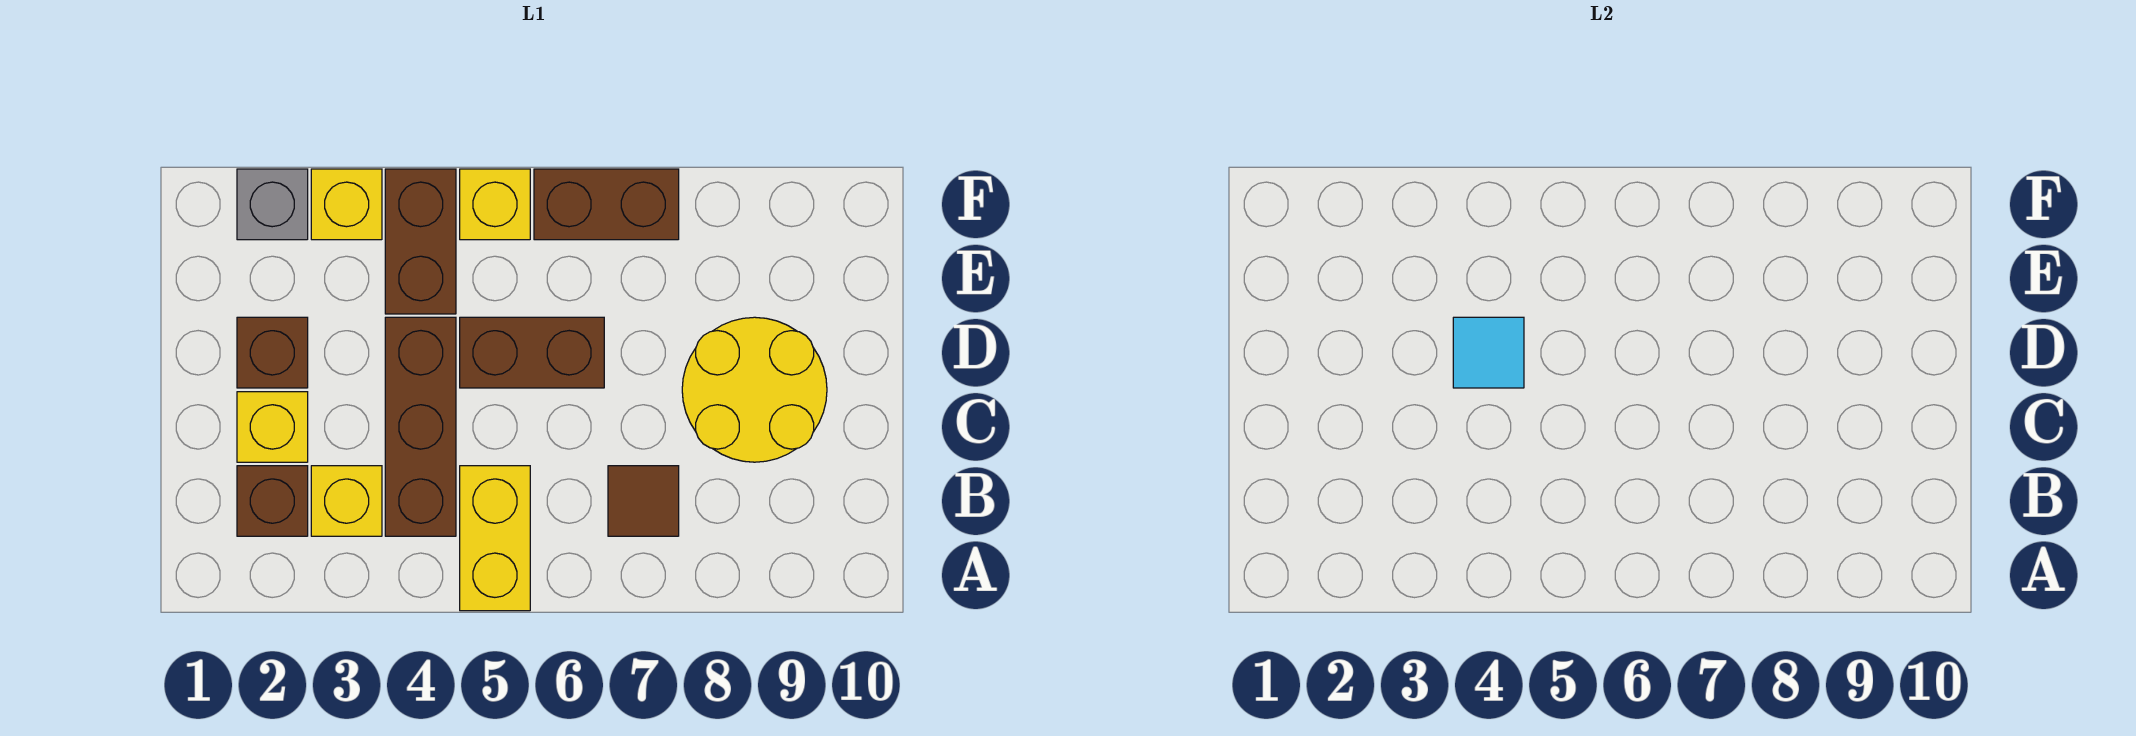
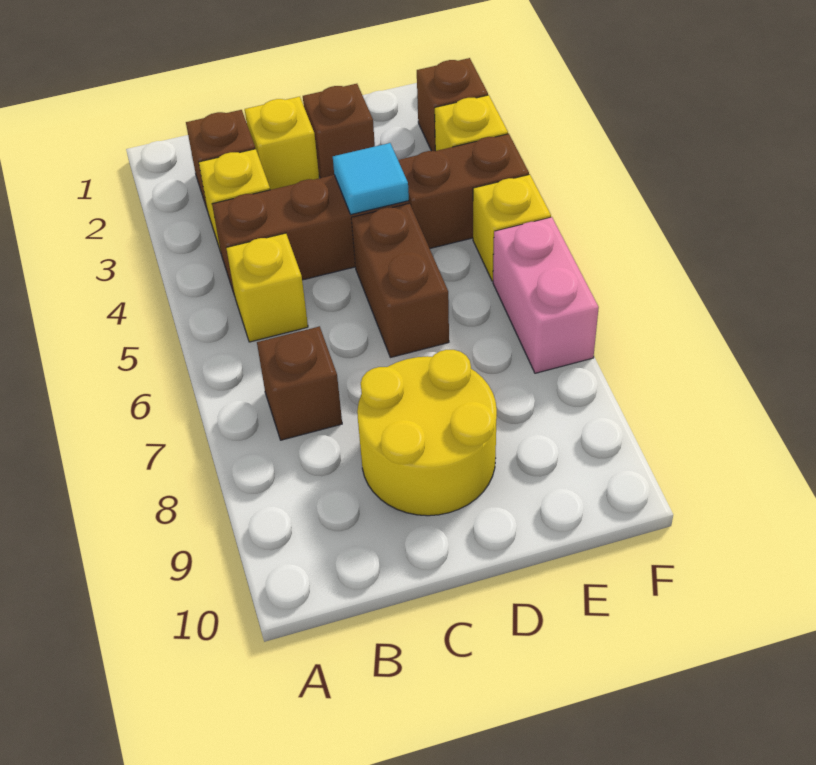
yellow brick A5:B5 level 1 -> yellow brick B5 level 1
brown tile B7 level 1 -> brown brick B7 level 1
grey brick F2 level 1 -> brown brick F2 level 1
brown brick F6:F7 level 1 -> pink brick F6:F7 level 1

